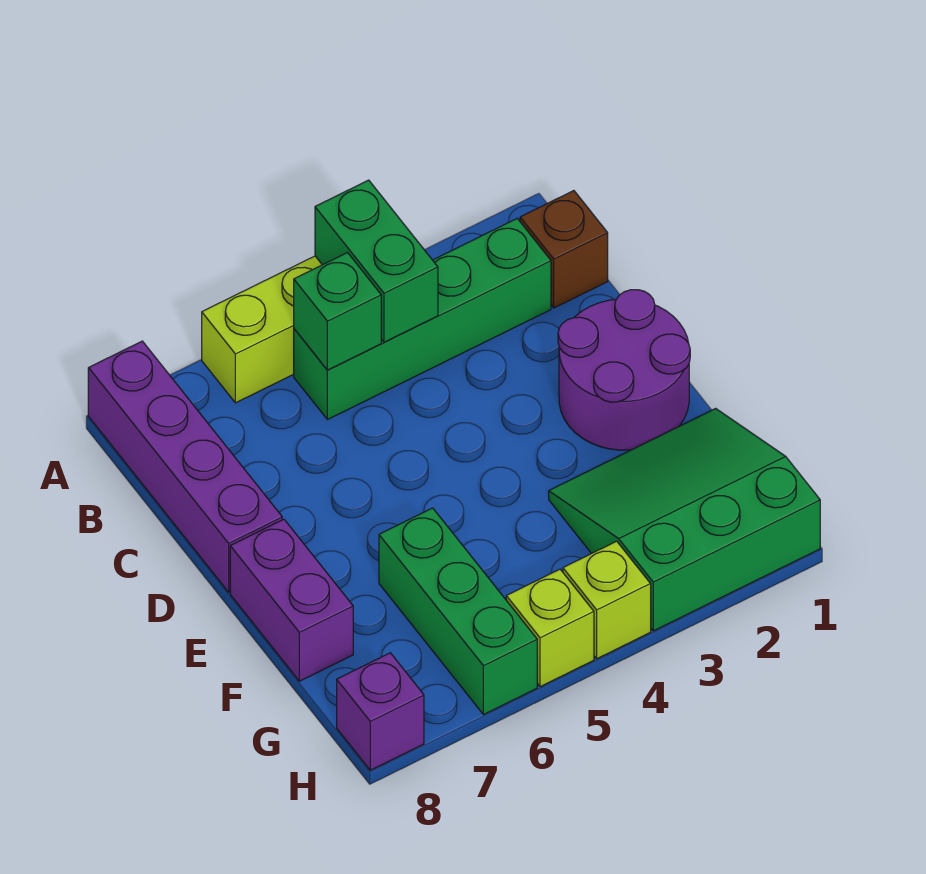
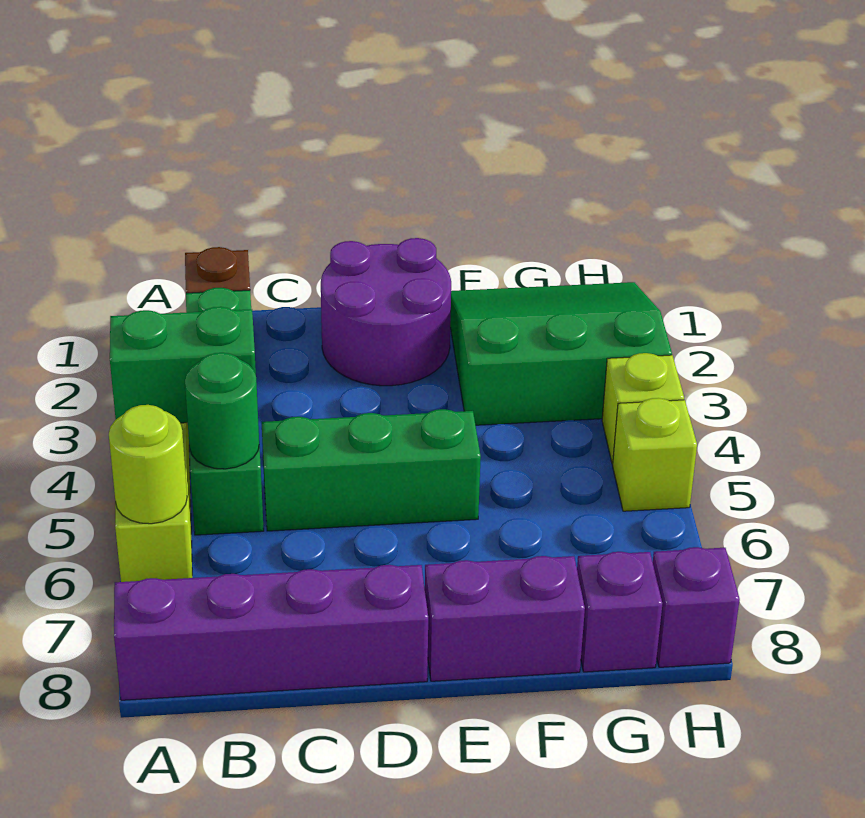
none -> lime round brick A6 level 2
green brick B5 level 2 -> green round brick B5 level 2
green slope F1:H3 level 1 top H -> green slope F1:H3 level 1 top 3
green brick F6:H6 level 1 -> green brick C5:E5 level 1
none -> purple brick G8 level 1

